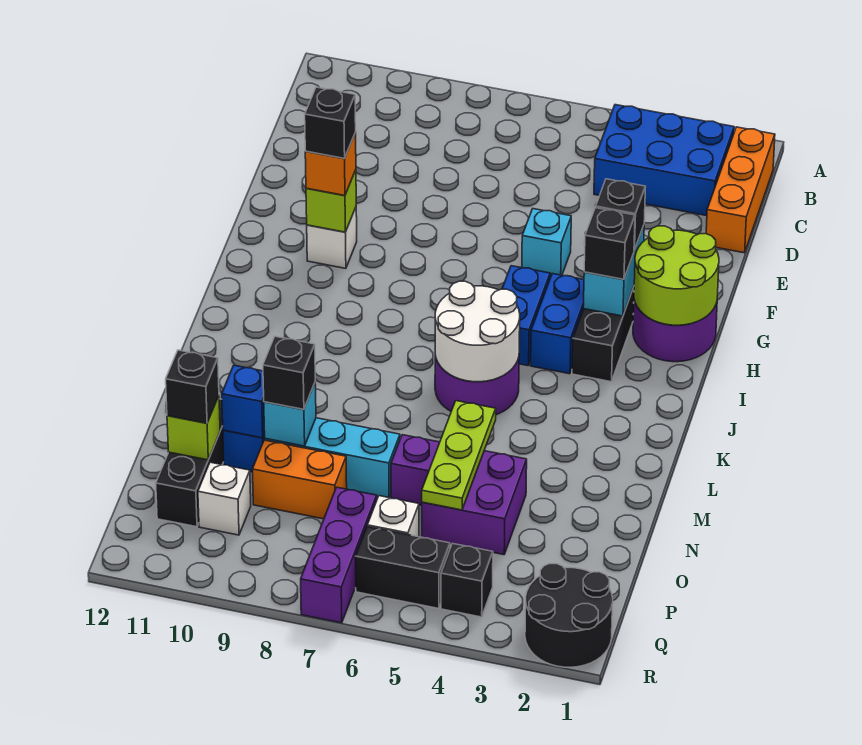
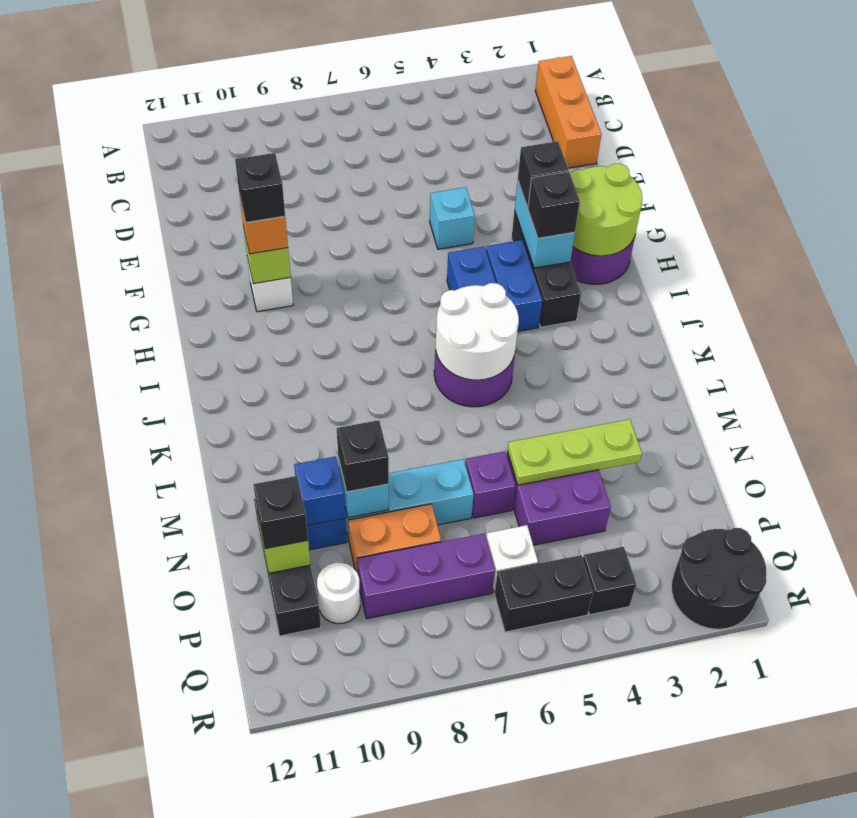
blue brick B2:C4 level 1 -> none
lime plate M5:O5 level 2 -> lime plate N3:N5 level 2
purple brick P7:R7 level 1 -> purple brick P7:P9 level 1
white brick P10 level 1 -> white round brick P10 level 1

